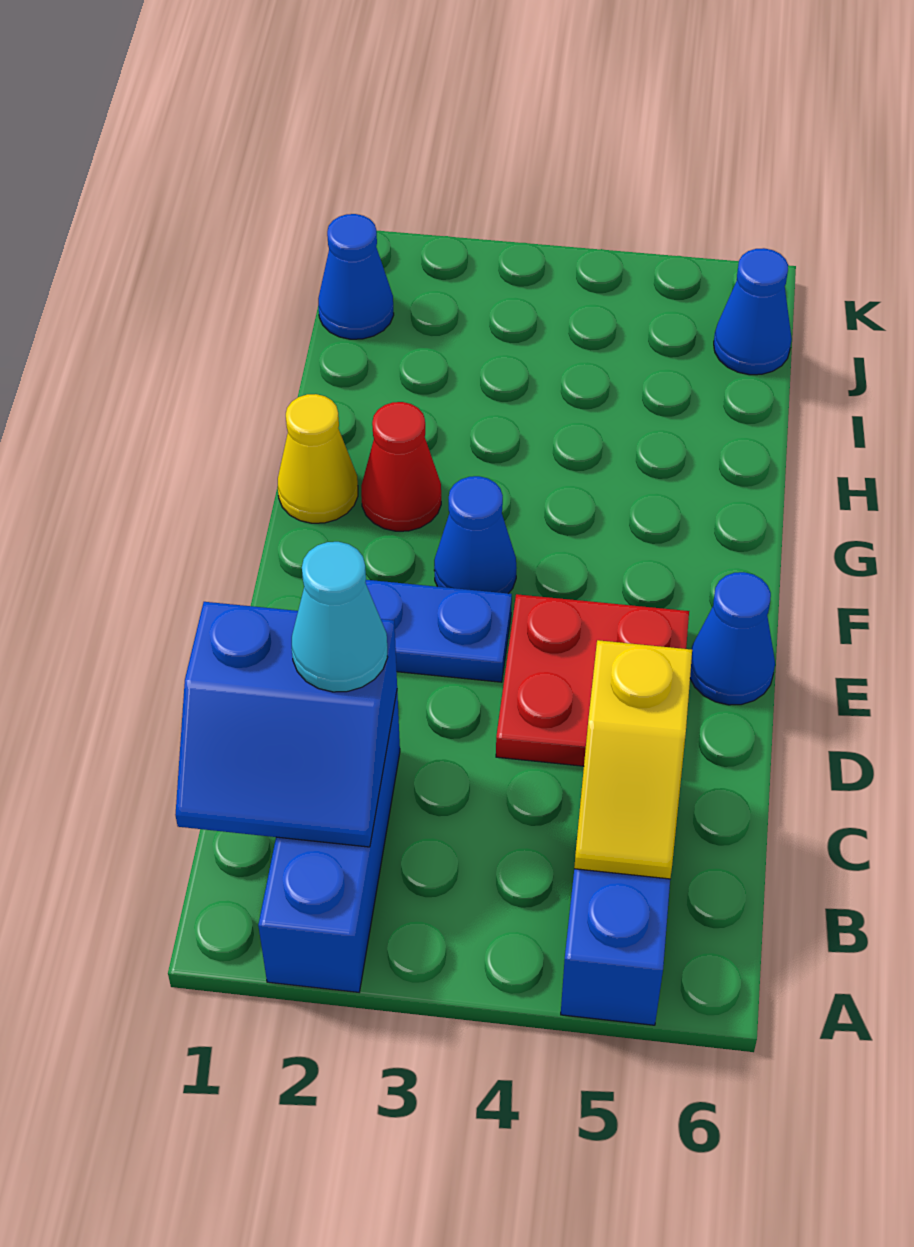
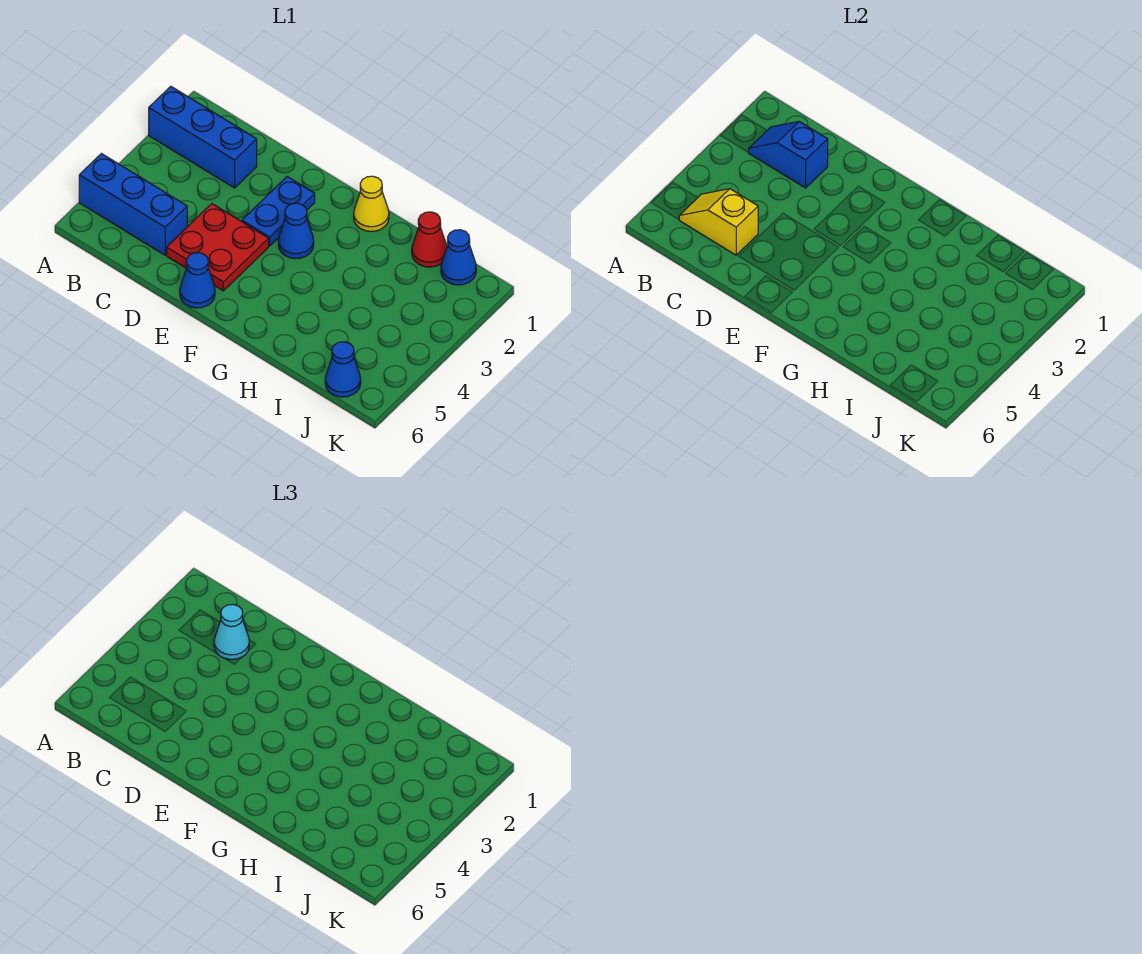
blue slope B1:C2 level 2 top C -> blue slope B2:C2 level 2 top C
red cone G2 level 1 -> red cone I1 level 1

